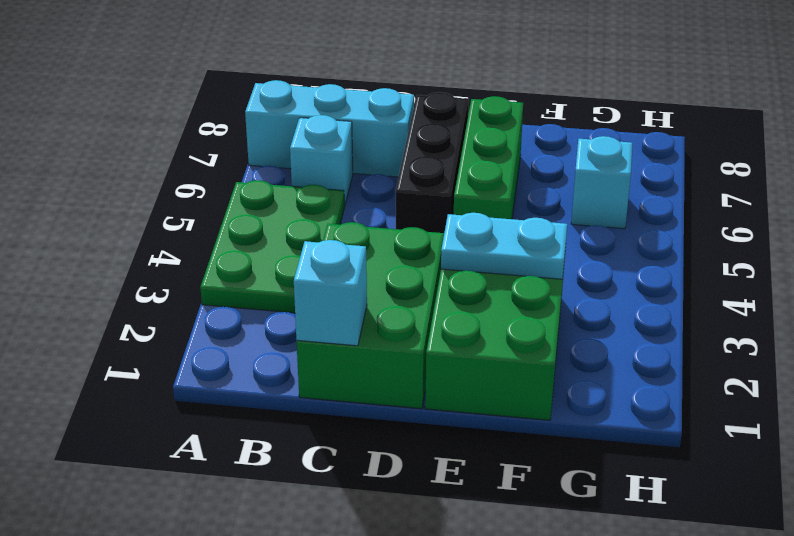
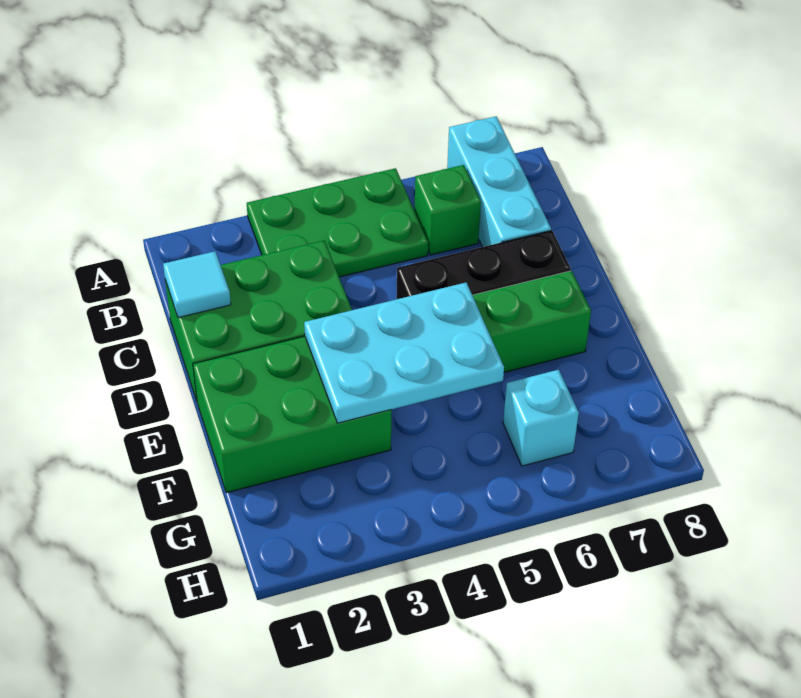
cyan brick B6 level 1 -> green brick B6 level 1
cyan brick C1 level 2 -> cyan tile C1 level 2
cyan plate E3:F3 level 2 -> cyan plate E3:F5 level 2

